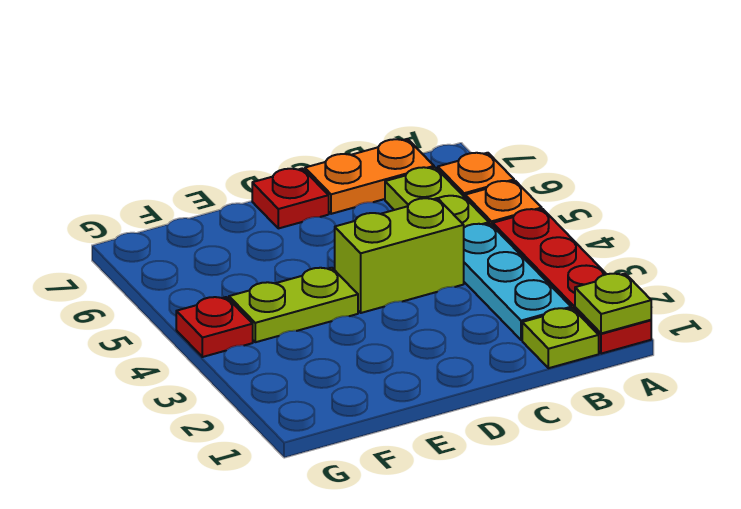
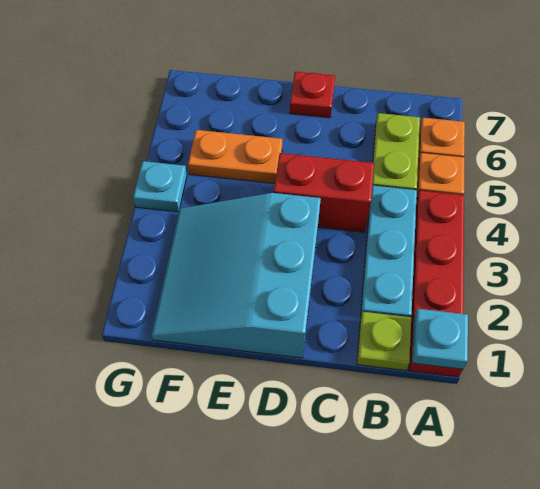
lime plate A1 level 2 -> cyan plate A1 level 2
orange plate B7:C7 level 1 -> orange plate E5:F5 level 1
lime brick C4:D4 level 1 -> red brick C4:D4 level 1
none -> cyan slope D1:F3 level 1 top D
lime plate E4:F4 level 1 -> none
red plate G4 level 1 -> cyan plate G4 level 1

